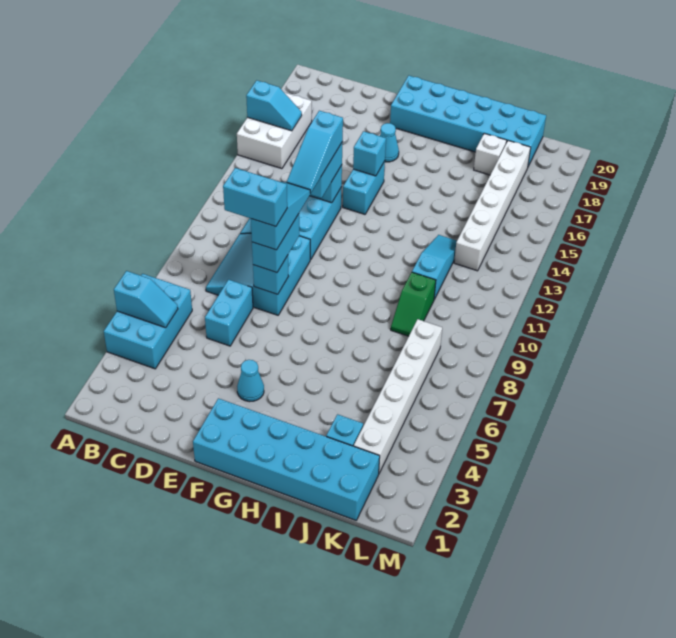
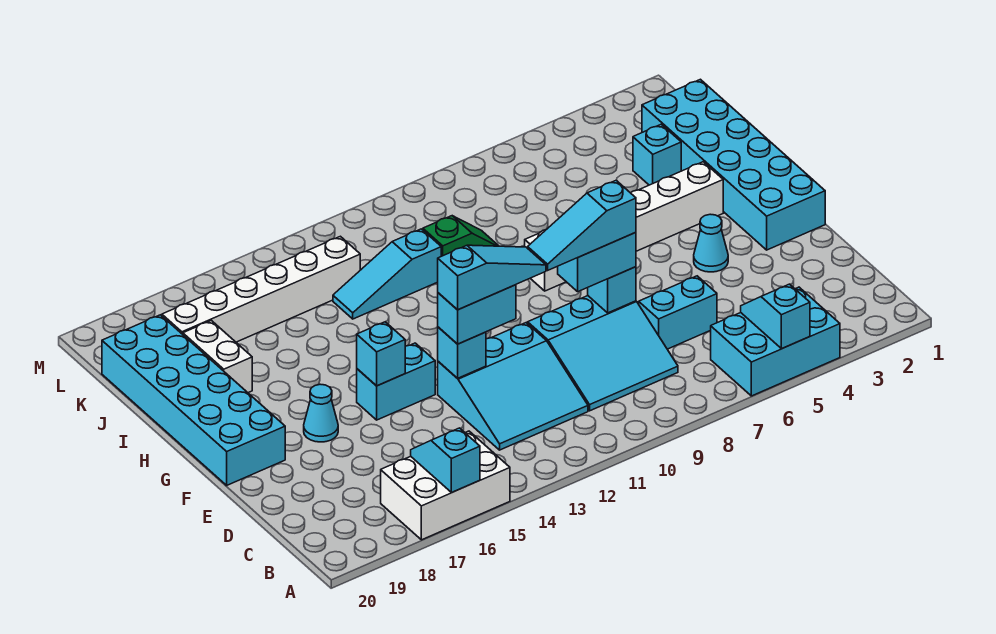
cyan brick D8:E8 level 5 -> none
white brick J18 level 1 -> white brick I18:J18 level 1
white brick K3:K8 level 1 -> white brick H3:H8 level 1

